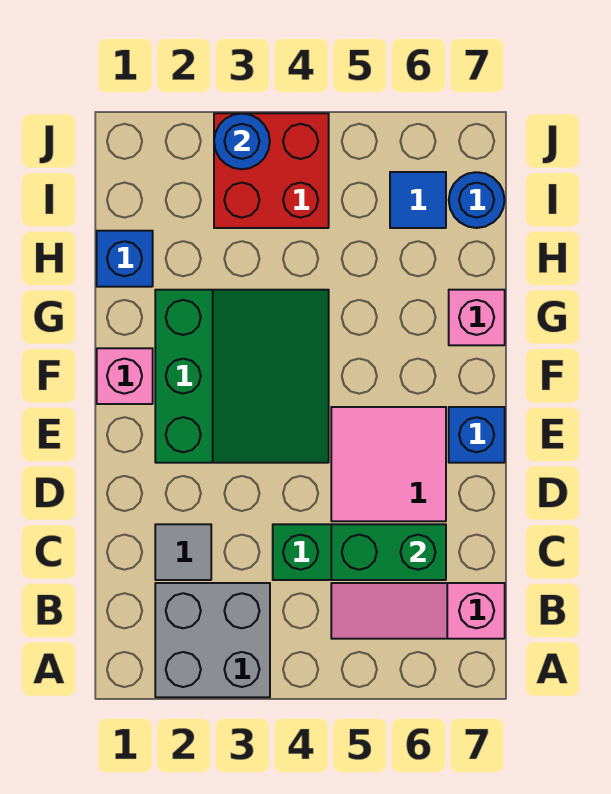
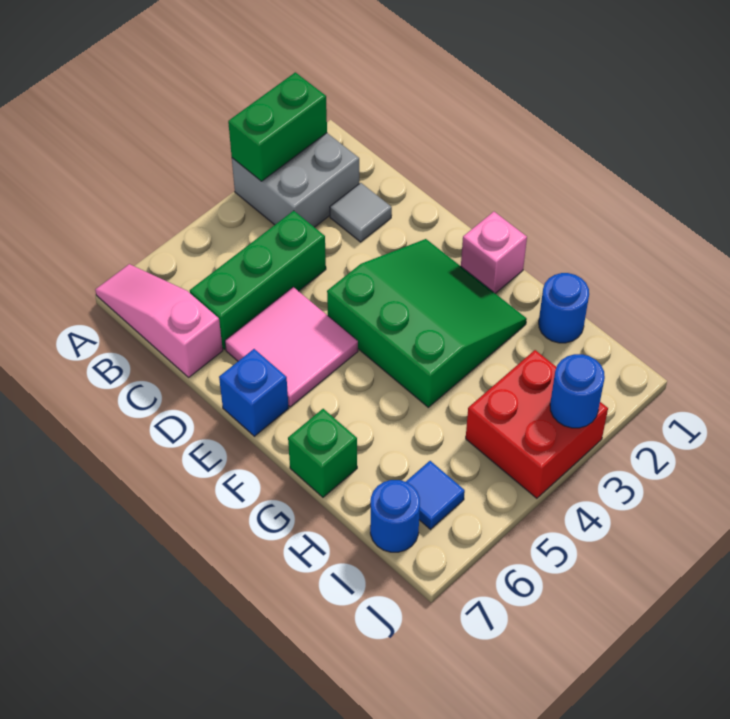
pink slope B5:B7 level 1 top 7 -> pink slope A7:C7 level 1 top C
green brick C5:C6 level 2 -> green brick A2:A3 level 2
green slope E2:G4 level 1 top 2 -> green slope E2:G4 level 1 top 4
pink brick G7 level 1 -> green brick G7 level 1
blue brick H1 level 1 -> blue round brick H1 level 1

